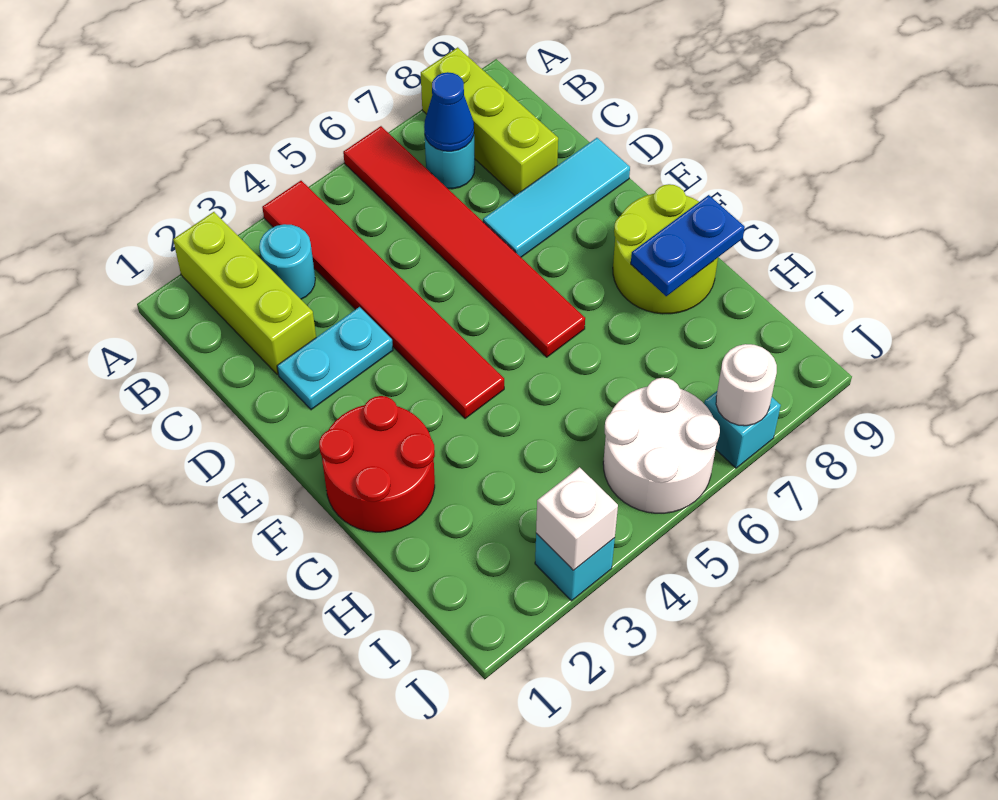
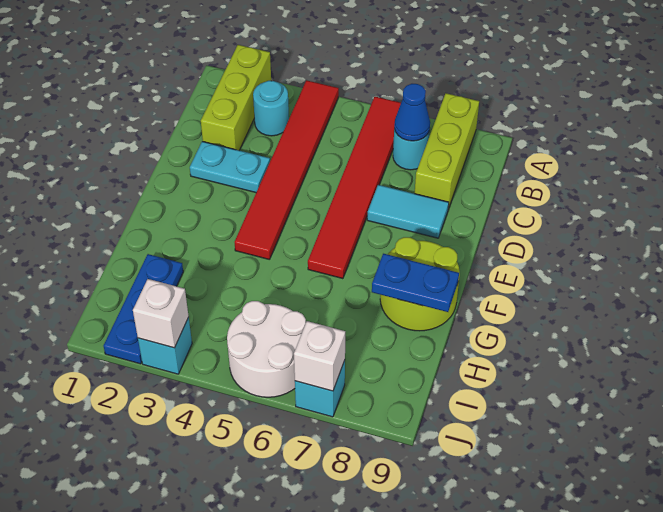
cyan tile D7:D9 level 1 -> cyan tile D7:D8 level 1
red round brick F1:G2 level 1 -> none
none -> blue plate H2:J2 level 1
white round brick J7 level 2 -> white brick J7 level 2

